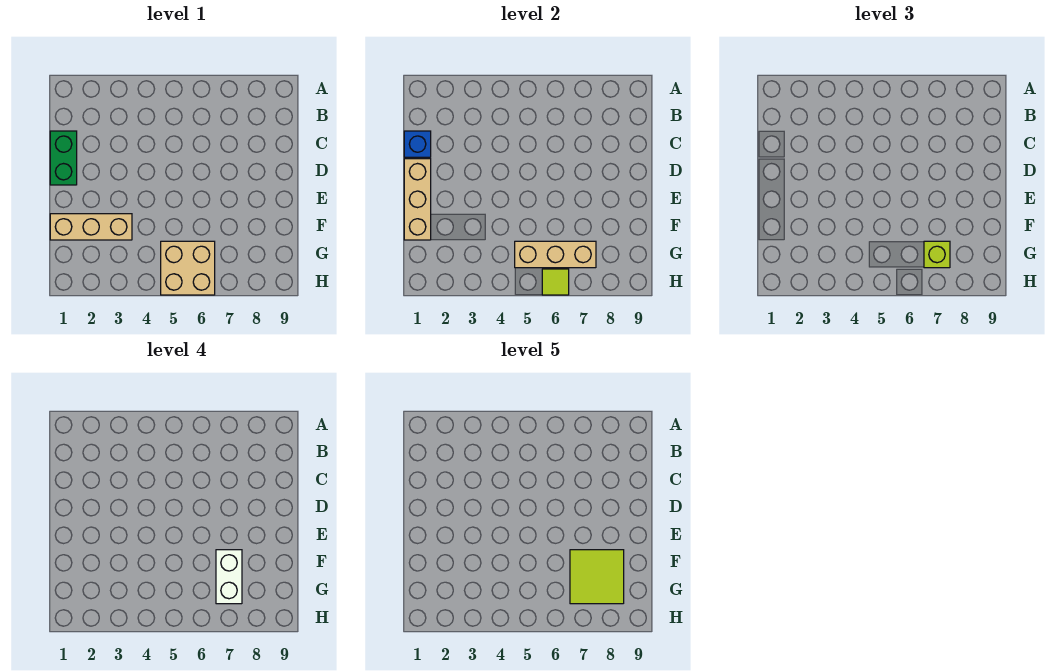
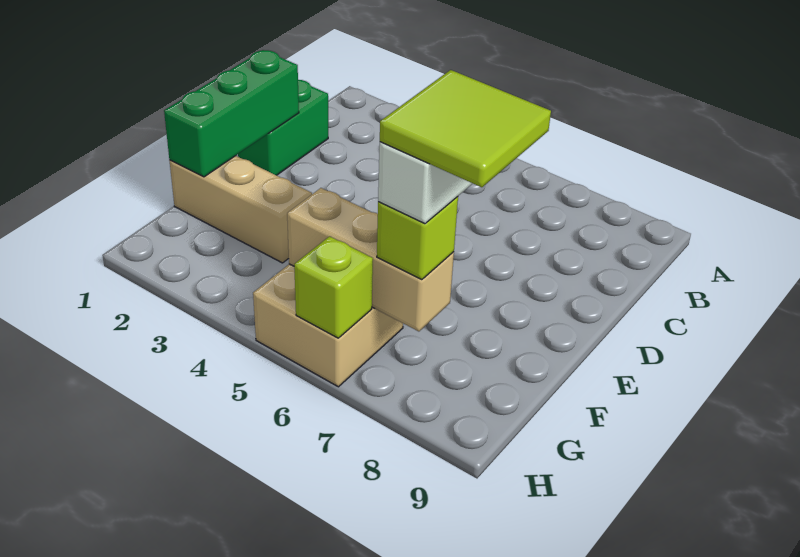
blue brick C1 level 2 -> none
tan brick D1:F1 level 2 -> green brick D1:F1 level 2
lime tile H6 level 2 -> lime brick H6 level 2

